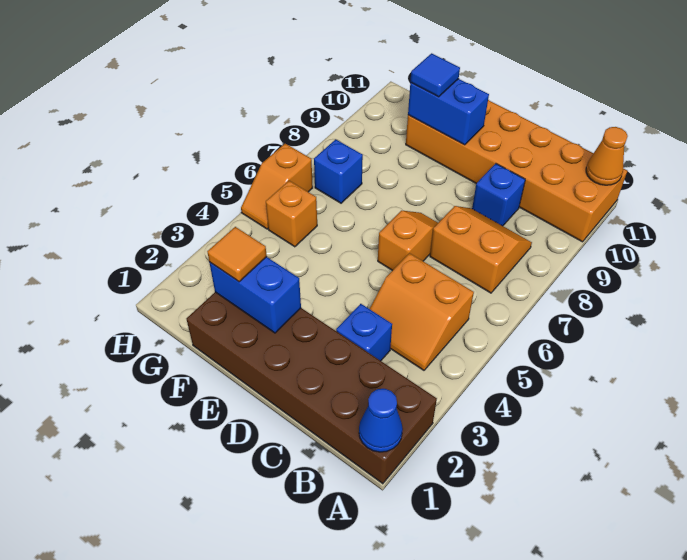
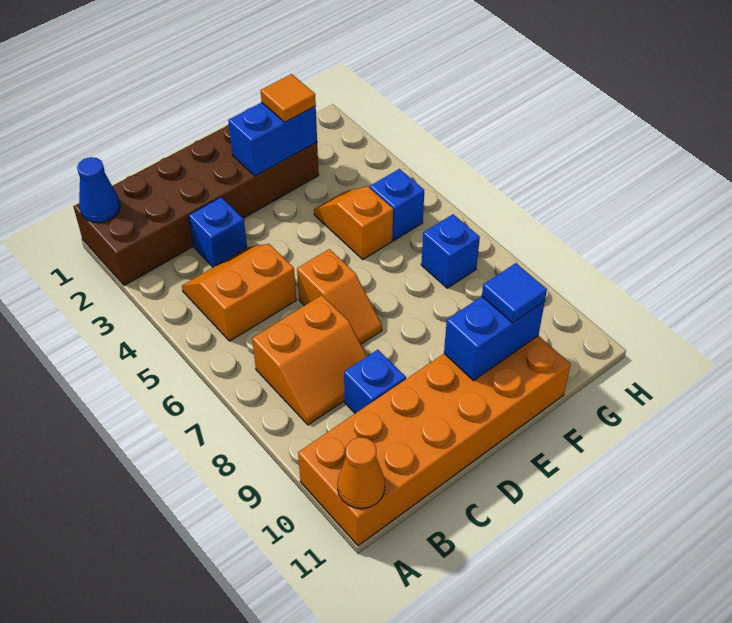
orange brick G5 level 1 -> blue brick G5 level 1
orange slope H5:H6 level 1 top 6 -> orange slope F4:F5 level 1 top 5

